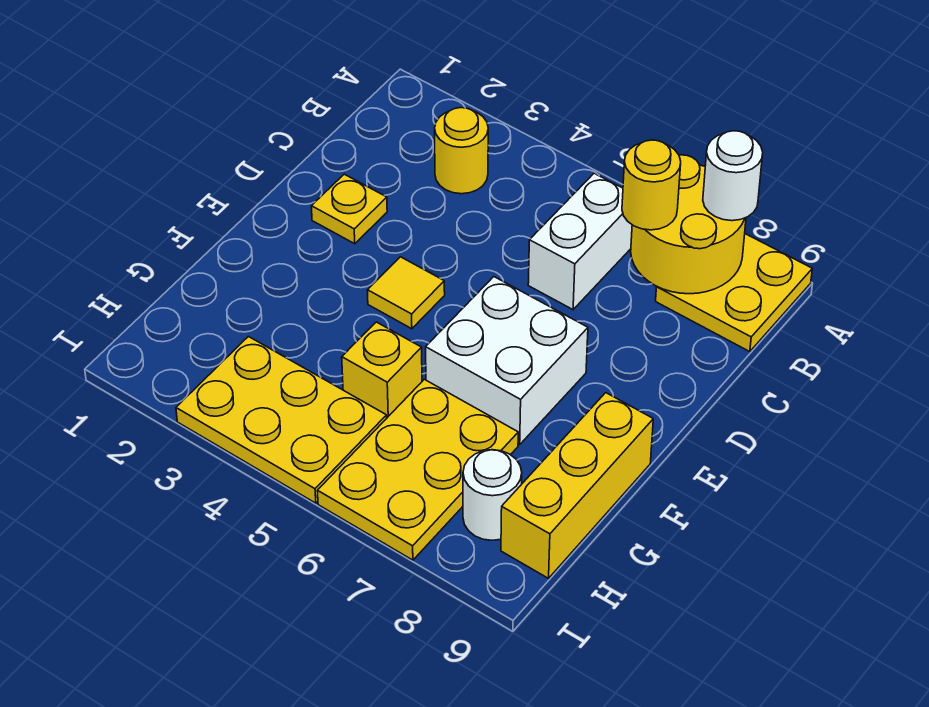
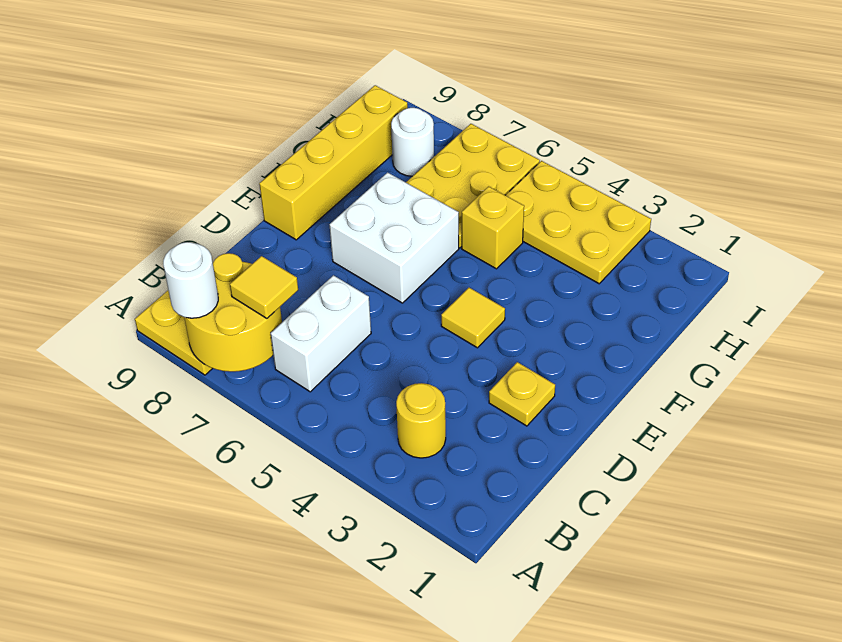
yellow round brick B7 level 3 -> yellow tile B7 level 3
yellow brick F9:H9 level 1 -> yellow brick E9:H9 level 1

